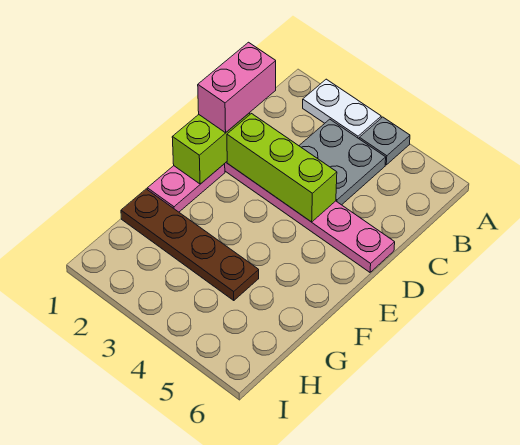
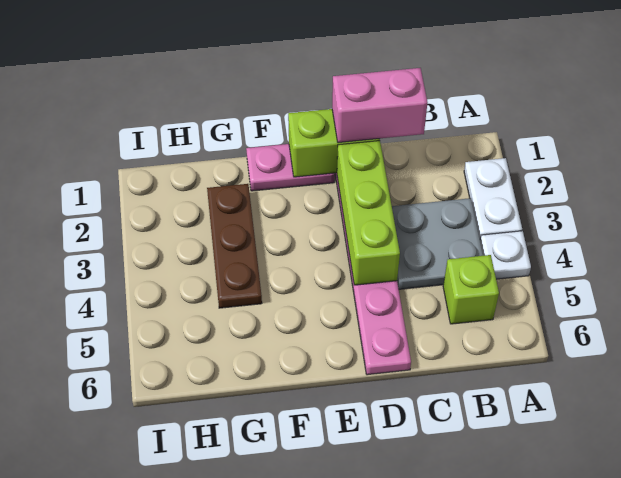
grey plate A4 level 1 -> white plate A4 level 1
none -> lime brick B5 level 1
brown plate G1:G4 level 1 -> brown plate G2:G4 level 1

